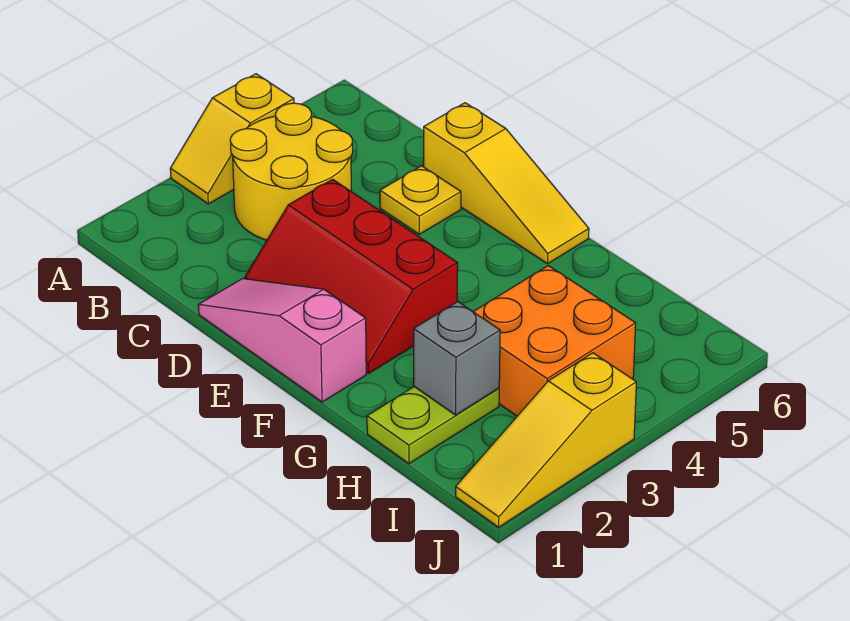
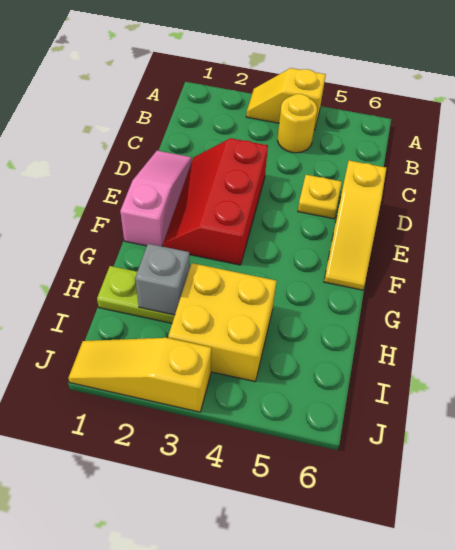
yellow round brick B3:C4 level 1 -> yellow round brick B4 level 1
orange brick H3:I4 level 1 -> yellow brick H3:I4 level 1

